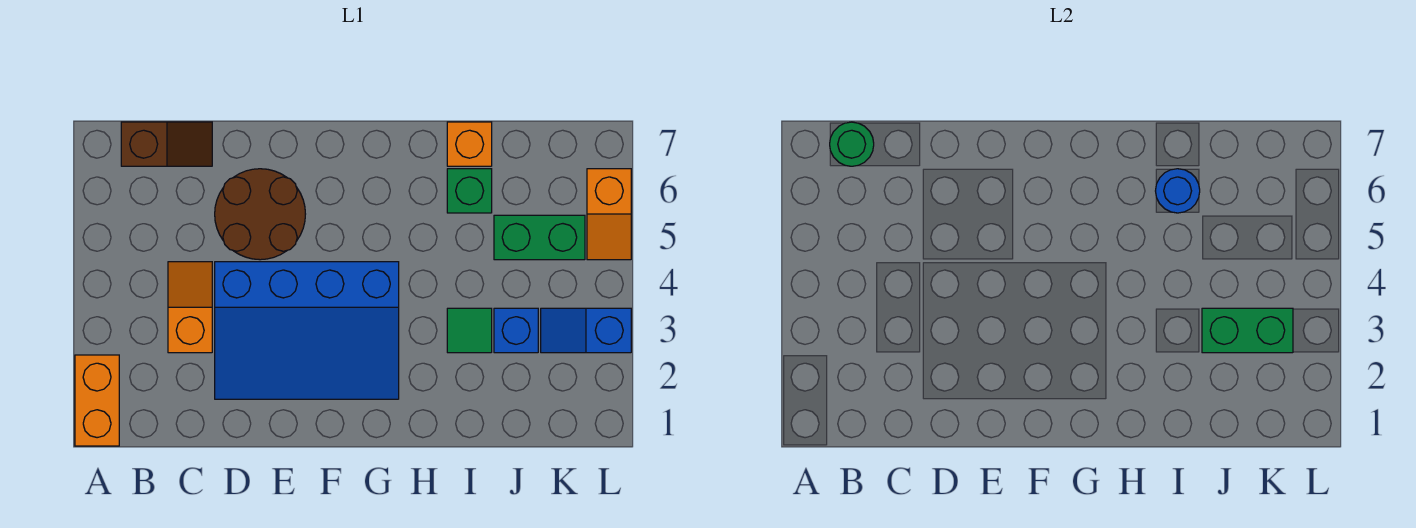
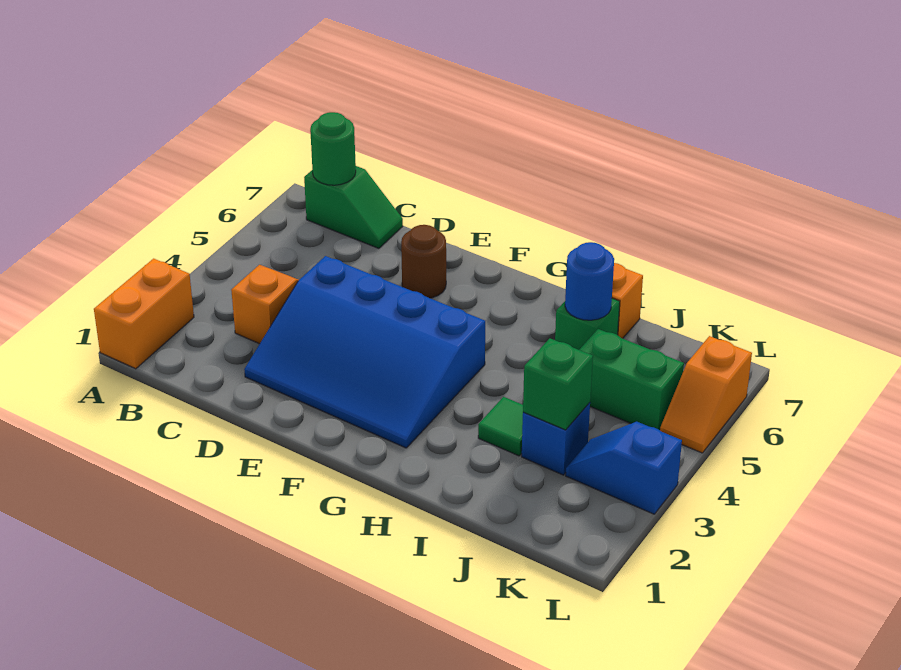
brown slope B7:C7 level 1 top B -> green slope B7:C7 level 1 top B
brown round brick D5:E6 level 1 -> brown round brick E6 level 1
green brick J3:K3 level 2 -> green brick J3 level 2

